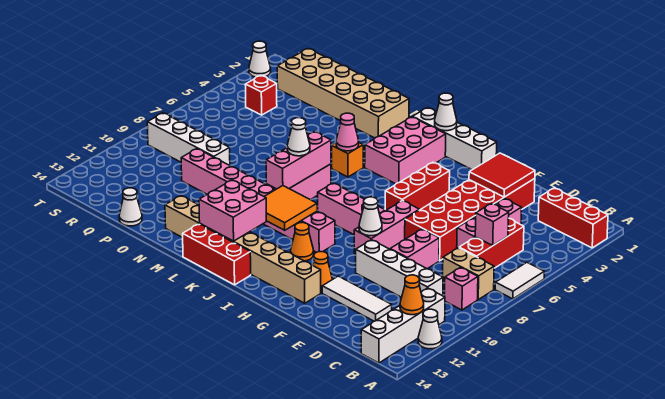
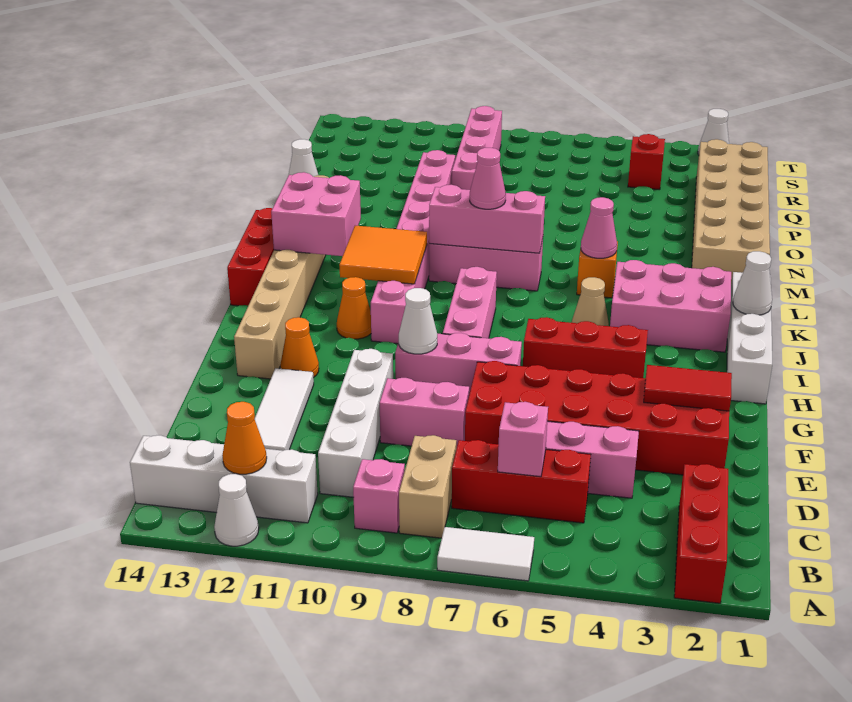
red tile E2:F3 level 2 -> red tile F2:F3 level 2
none -> tan cone J5 level 1
white cone L8 level 3 -> pink cone L8 level 3
white brick P9:S9 level 1 -> pink brick P9:S9 level 1

